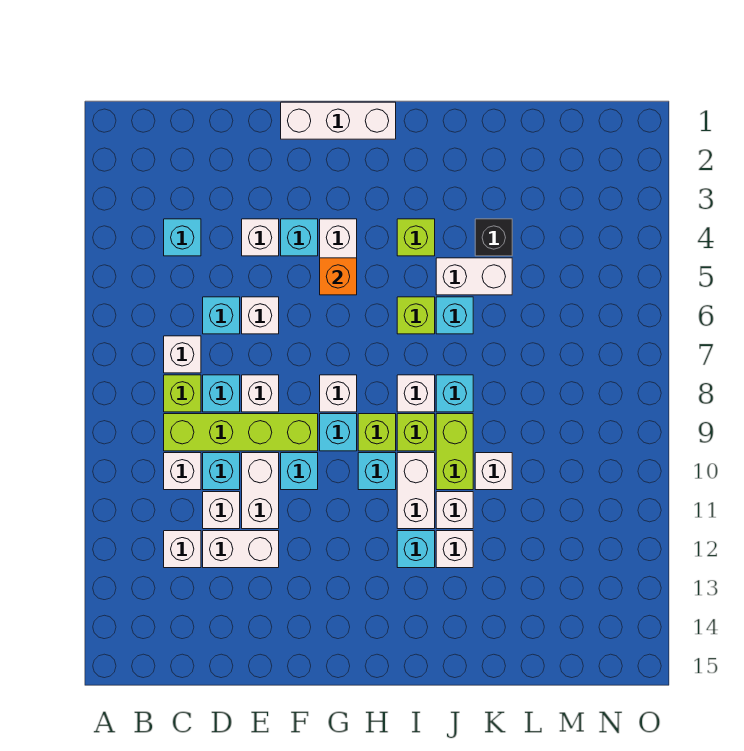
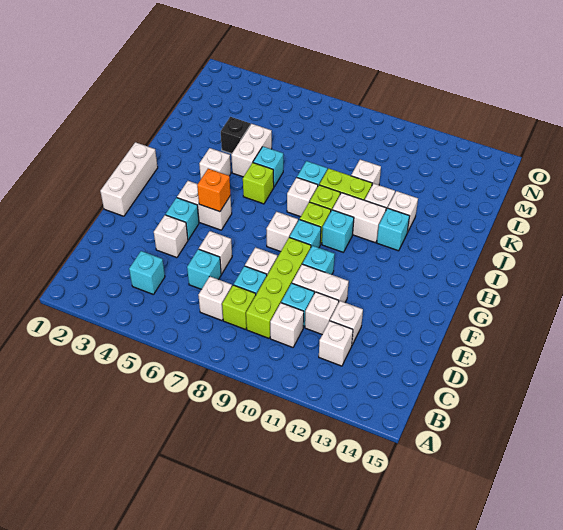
white brick D12:E12 level 1 -> white brick D12 level 1
lime brick I4 level 1 -> white brick I4 level 1

